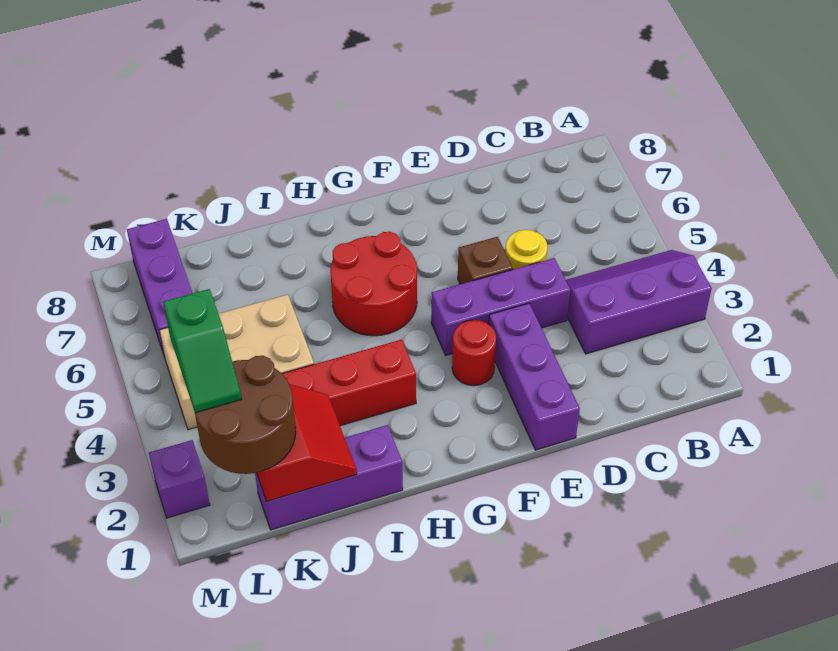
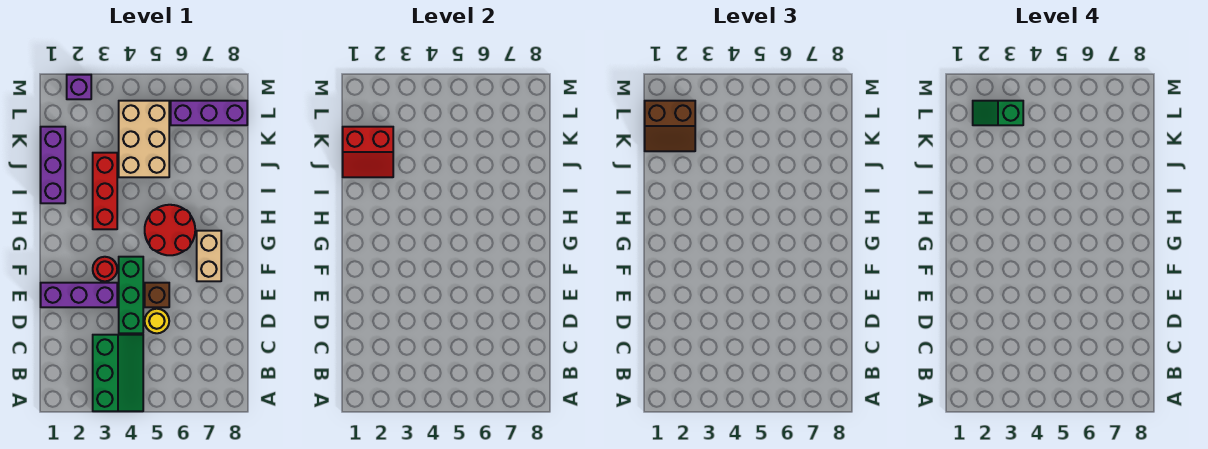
purple slope A3:C4 level 1 top 3 -> green slope A3:C4 level 1 top 3
purple brick D4:F4 level 1 -> green brick D4:F4 level 1
none -> tan brick F7:G7 level 1
brown round brick K1:L2 level 3 -> brown slope K1:L2 level 3 top L

